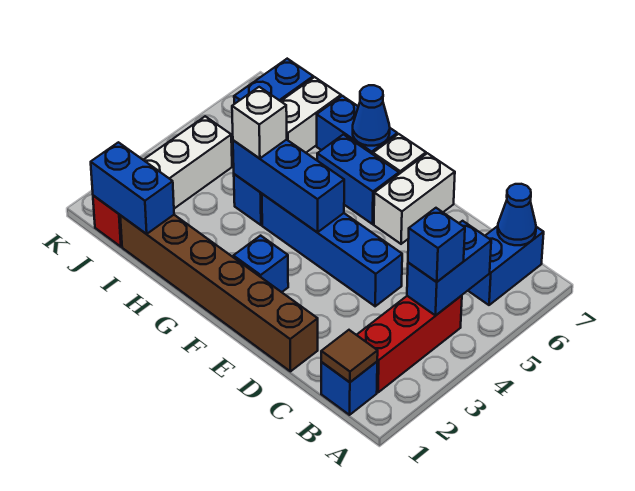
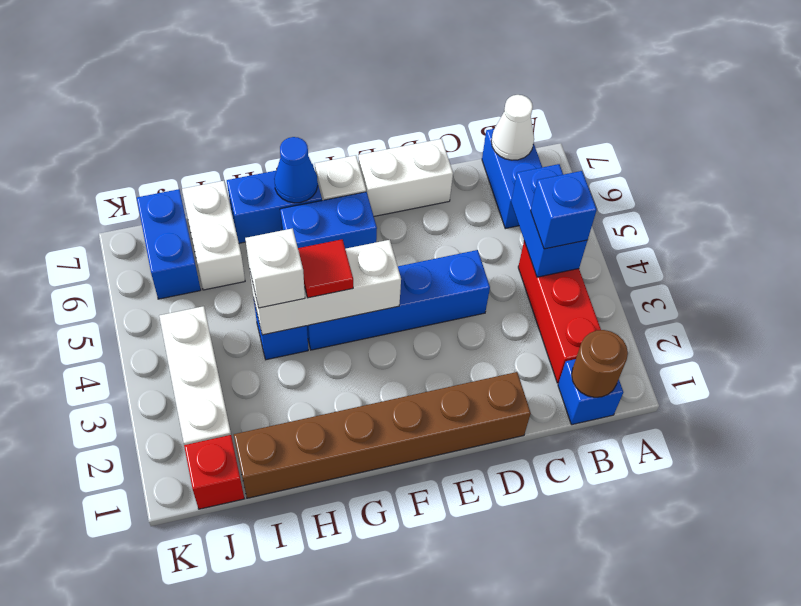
brown tile B1 level 2 -> brown round brick B1 level 2
blue cone B7 level 2 -> white cone B7 level 2
white brick E6:E7 level 1 -> white brick D7:E7 level 1
blue brick F2 level 1 -> none
blue brick F4:H4 level 2 -> white brick F4:H4 level 2
none -> red tile G4 level 3
blue brick I1:J1 level 2 -> none

